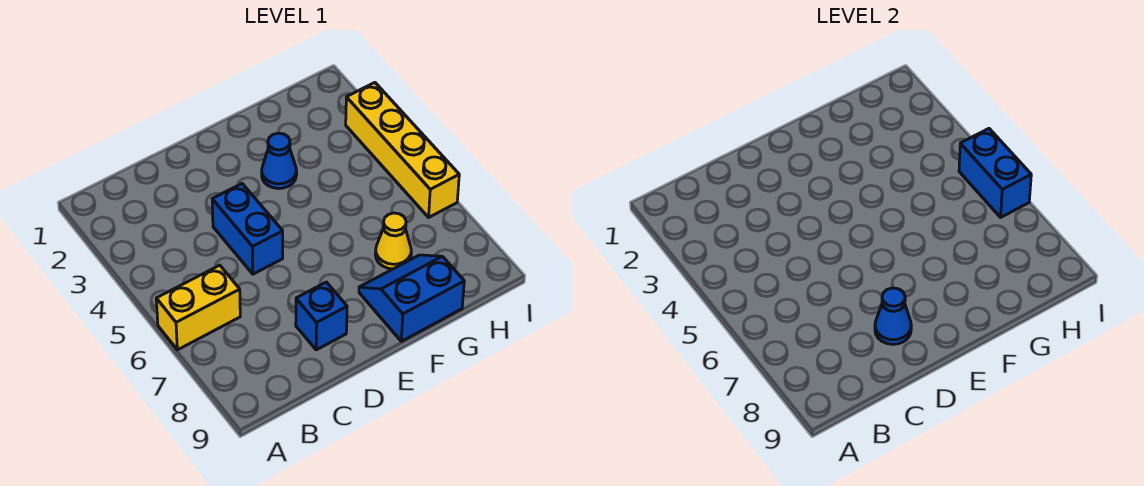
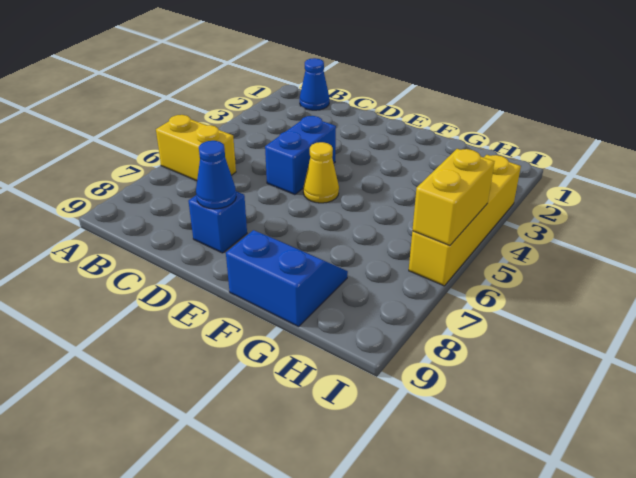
blue cone F3 level 1 -> blue cone B1 level 1
yellow cone G7 level 1 -> yellow cone E5 level 1
blue brick I5:I6 level 2 -> yellow brick I5:I6 level 2

